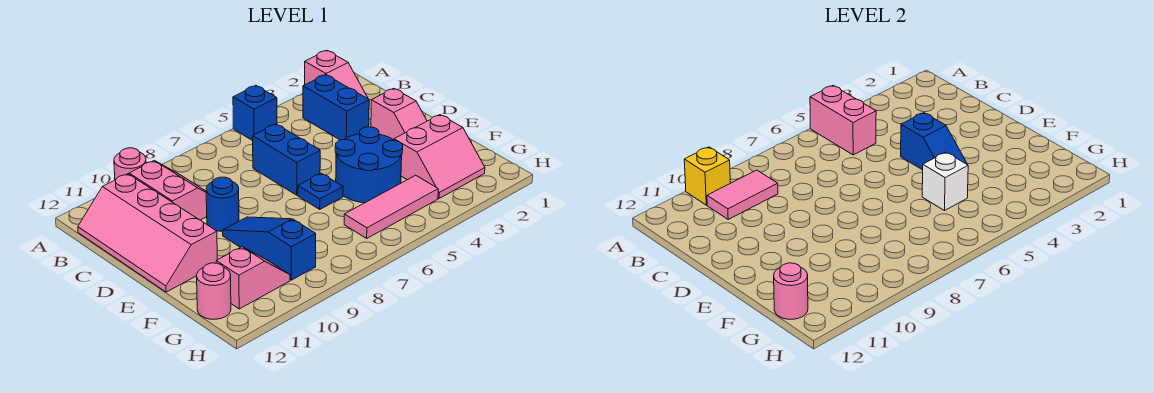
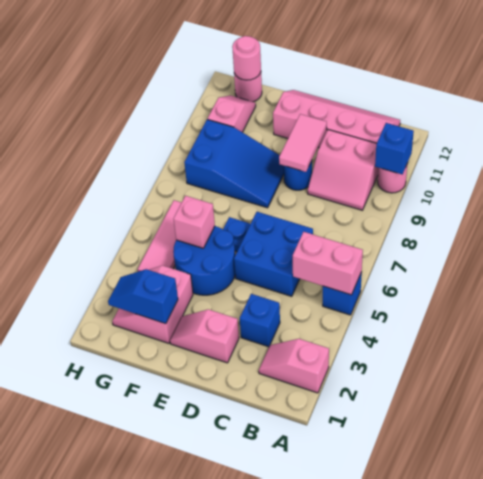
yellow brick A10 level 2 -> blue brick A10 level 2
blue brick B3:C3 level 1 -> blue brick C3 level 1
pink tile B9:B10 level 2 -> pink tile D9:D10 level 2
blue brick C6:D6 level 1 -> blue brick C5:D6 level 1
blue slope D4:E4 level 2 top D -> blue slope F2:G2 level 2 top F
blue slope E9:G9 level 1 top G -> blue slope E8:G9 level 1 top G
white brick F5 level 2 -> pink brick F5 level 2
pink slope G10:G11 level 1 top 11 -> pink slope G10:G11 level 1 top 10

